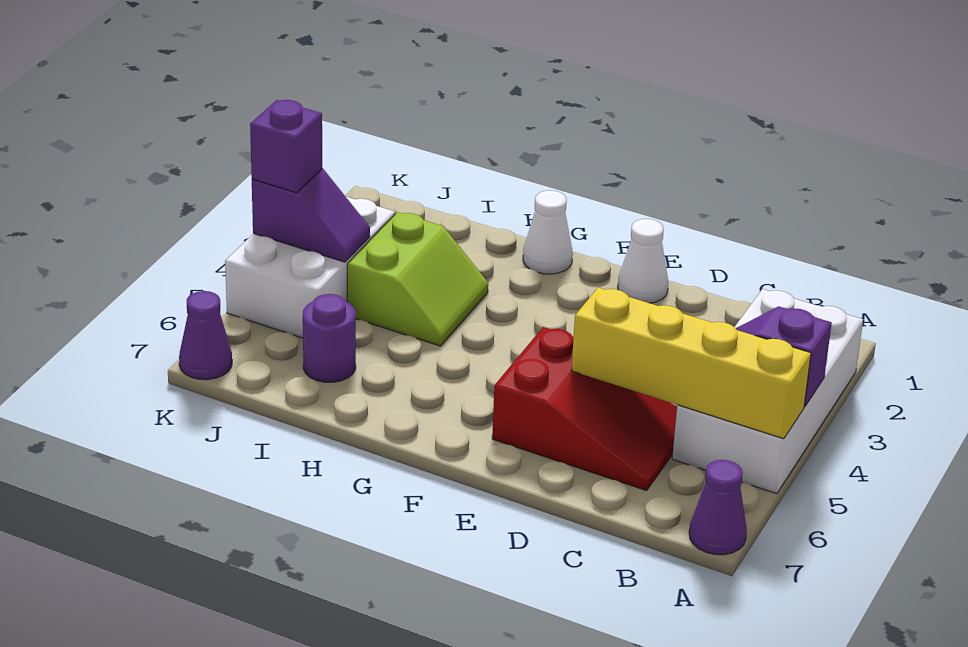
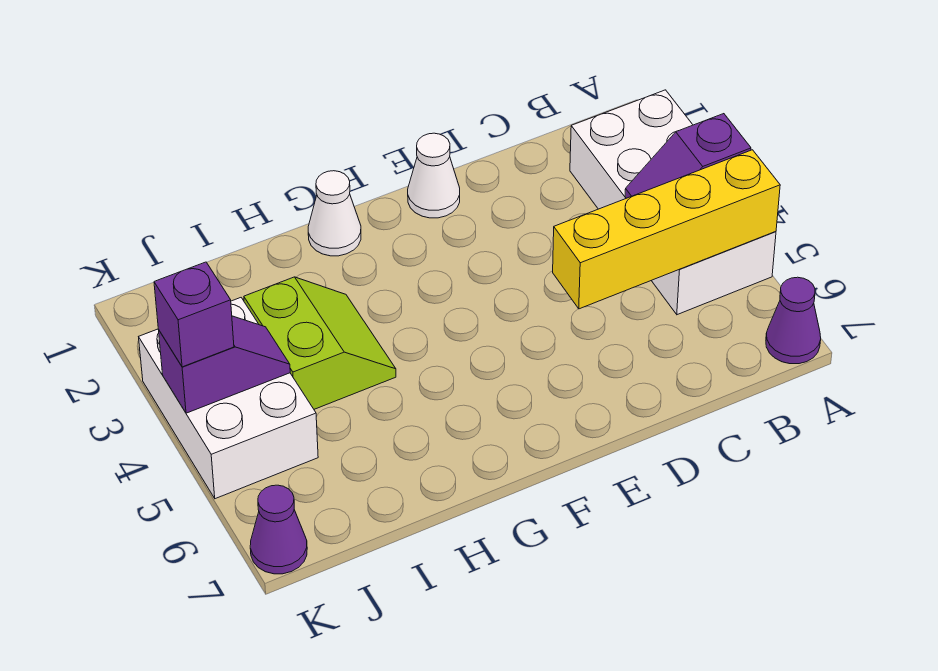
red slope C5:E6 level 1 top E -> none
purple round brick I6 level 1 -> none

